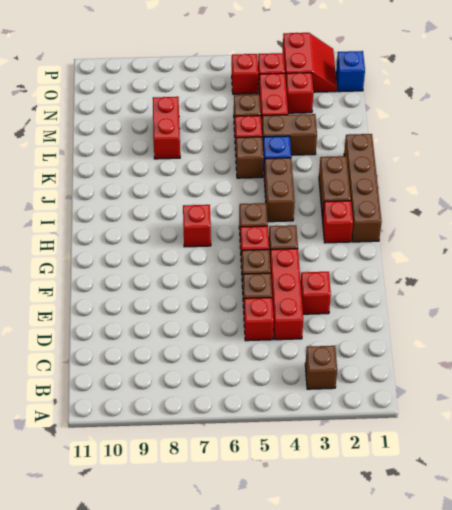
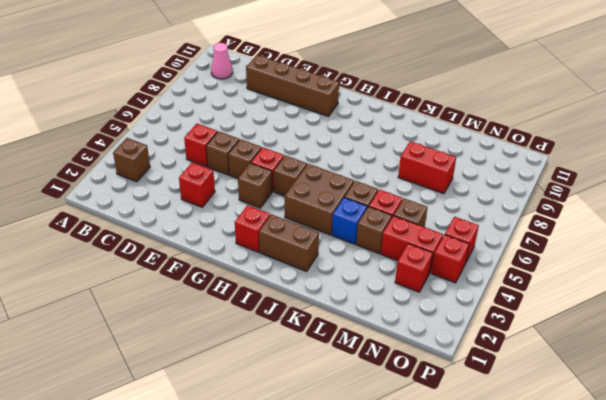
none -> pink cone B10 level 1
red brick D4:F4 level 1 -> none
brown brick H1:K1 level 1 -> brown brick D10:G10 level 1
red brick H7 level 1 -> none
brown brick I4:J4 level 1 -> brown brick I4:J5 level 1
brown brick L3:L4 level 1 -> brown brick L4 level 1
blue brick O1 level 1 -> none
red slope O2:P3 level 1 top 3 -> none

